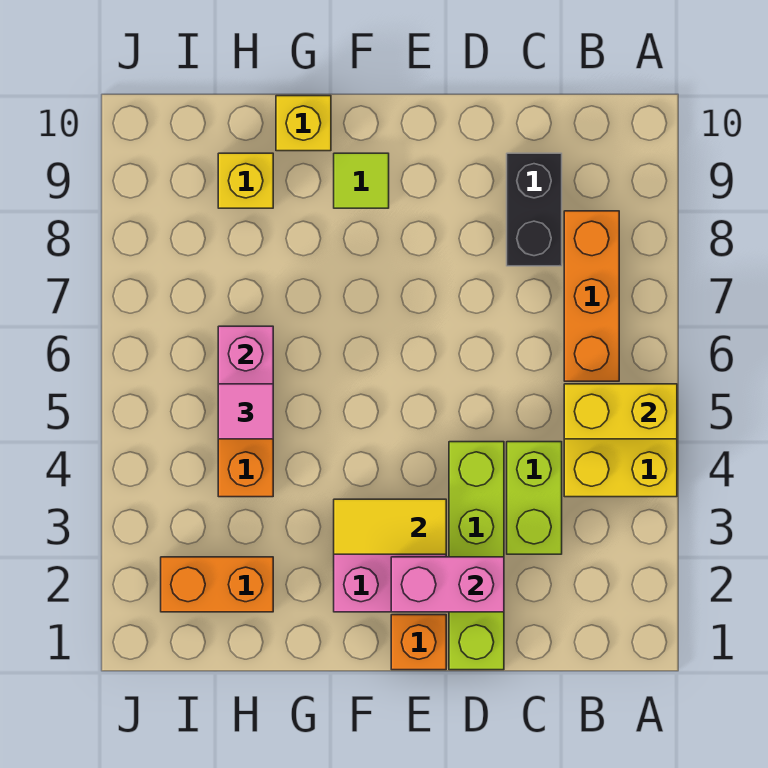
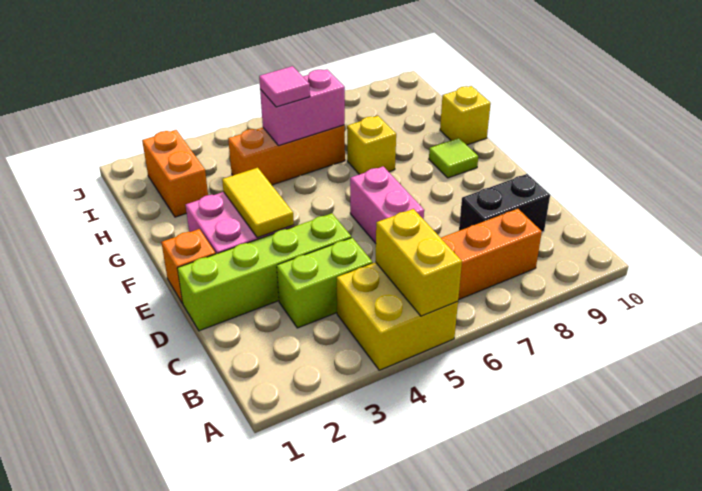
pink brick D2:E2 level 2 -> pink brick D6:E6 level 1
yellow brick H9 level 1 -> yellow brick G7 level 1

